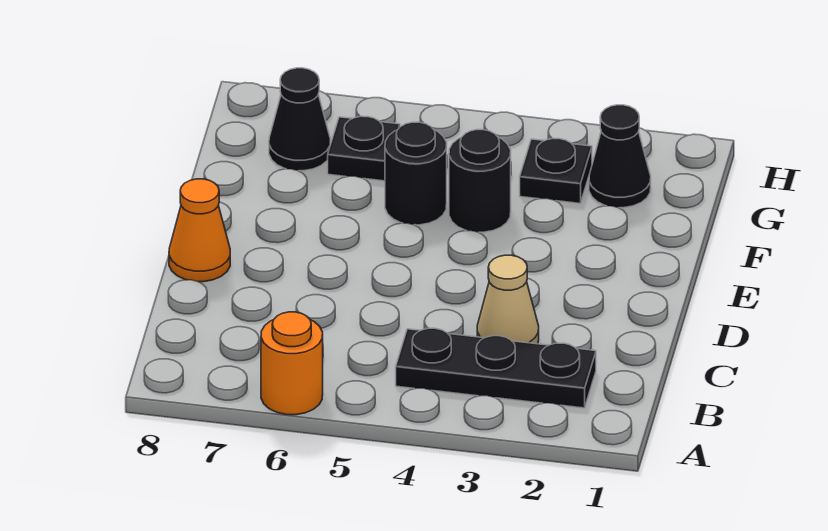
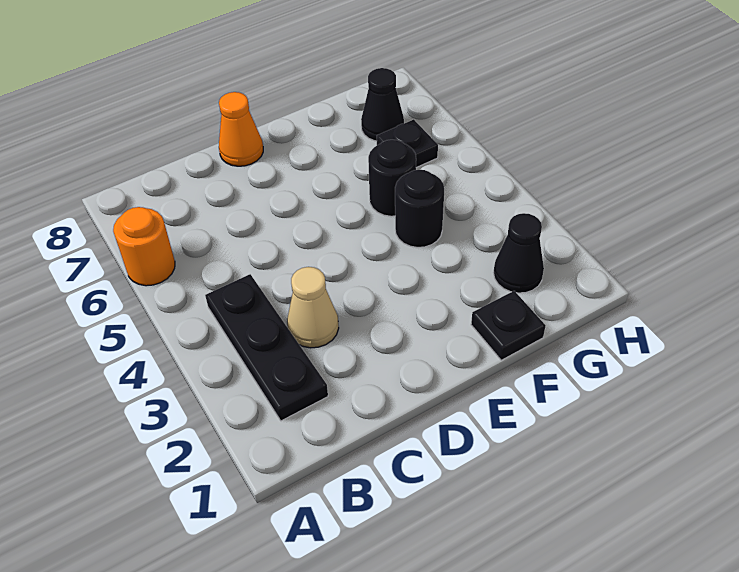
black plate G3 level 1 -> black plate F1 level 1

